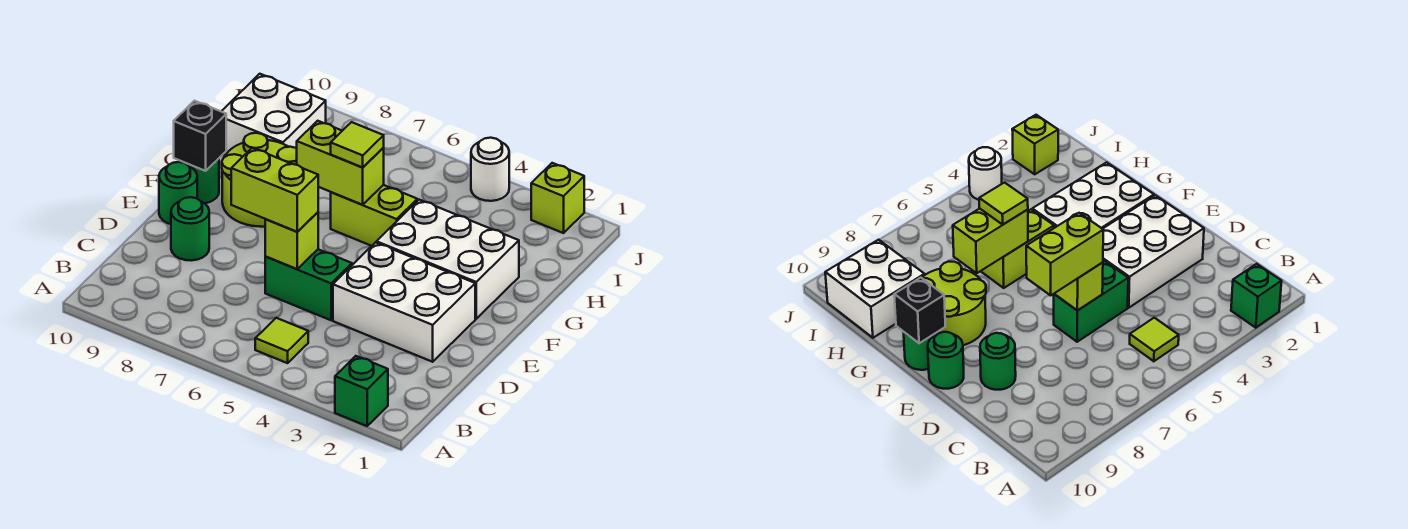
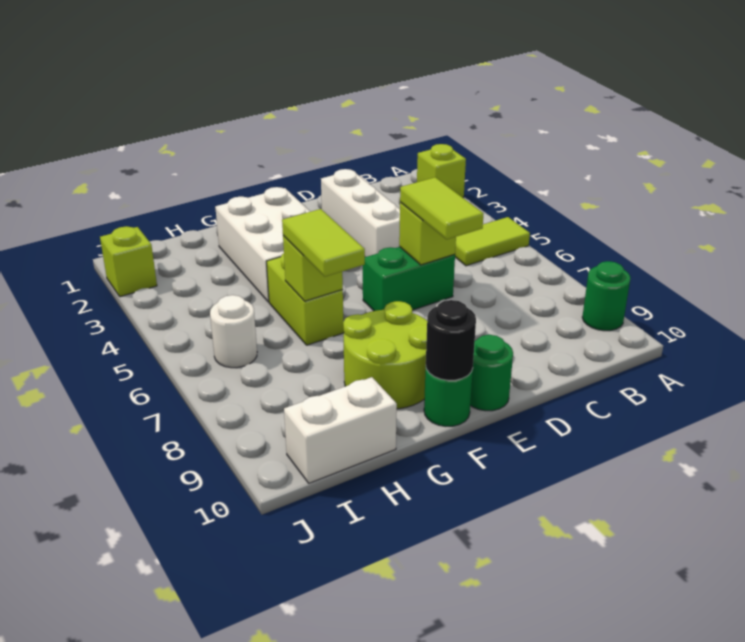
green brick A2 level 1 -> lime brick A2 level 1
lime tile B5 level 1 -> lime tile A5:B5 level 1
white brick D2:E4 level 1 -> white brick D2:D4 level 1
green brick D5:D6 level 1 -> green brick D6:E6 level 1
lime brick D6:D7 level 3 -> lime tile D6:D7 level 3
green round brick D9 level 1 -> green round brick A9 level 1
black brick F10 level 2 -> black round brick F10 level 2
lime brick G6:G7 level 2 -> lime brick G6 level 2
lime tile G6 level 3 -> lime tile G6:G7 level 3
white brick H9:I10 level 1 -> white brick H10:I10 level 1
white round brick J4 level 1 -> white round brick I6 level 1

